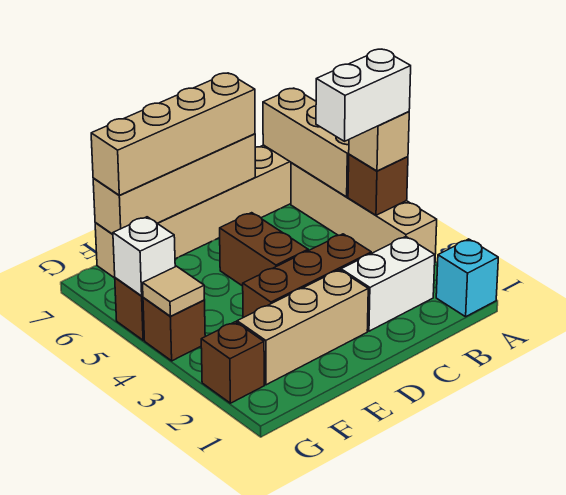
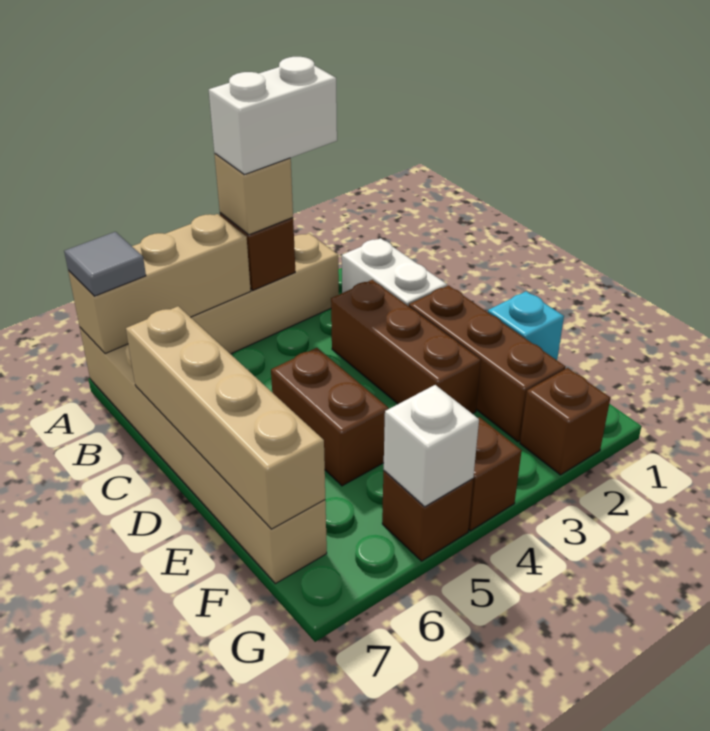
cyan brick A1 level 1 -> cyan brick E1 level 1
white brick A4:B4 level 4 -> white brick A3:A4 level 4
none -> grey tile A7 level 3
tan brick C7:F7 level 3 -> none
tan brick D2:F2 level 1 -> brown brick D2:F2 level 1
brown brick D4:D5 level 1 -> brown brick D5:E5 level 1
tan tile G4 level 2 -> none

